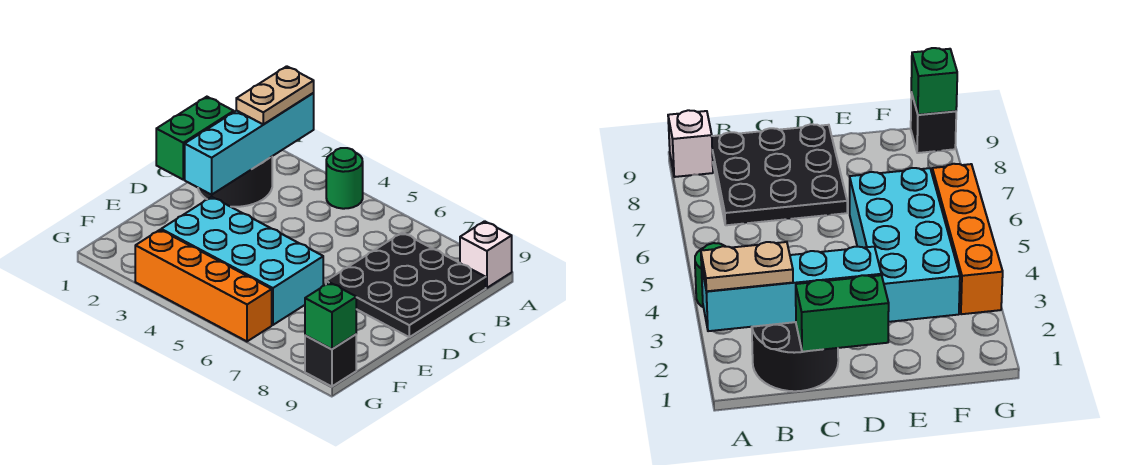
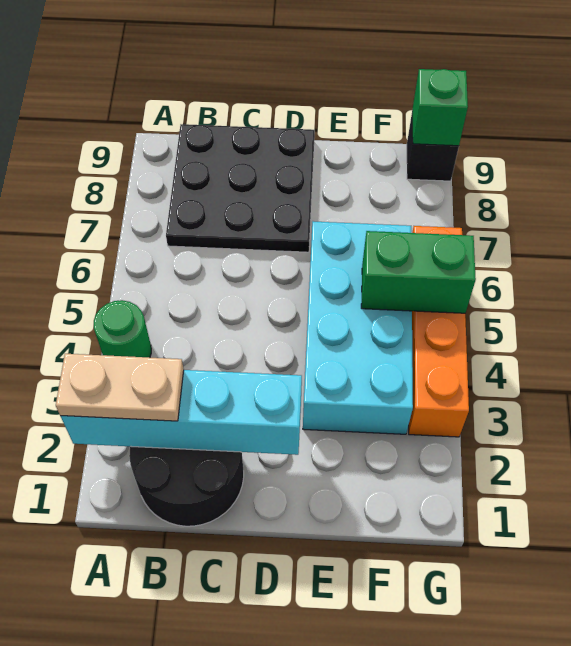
white brick A9 level 1 -> none
green brick C1:D1 level 2 -> green brick F5:G5 level 2

